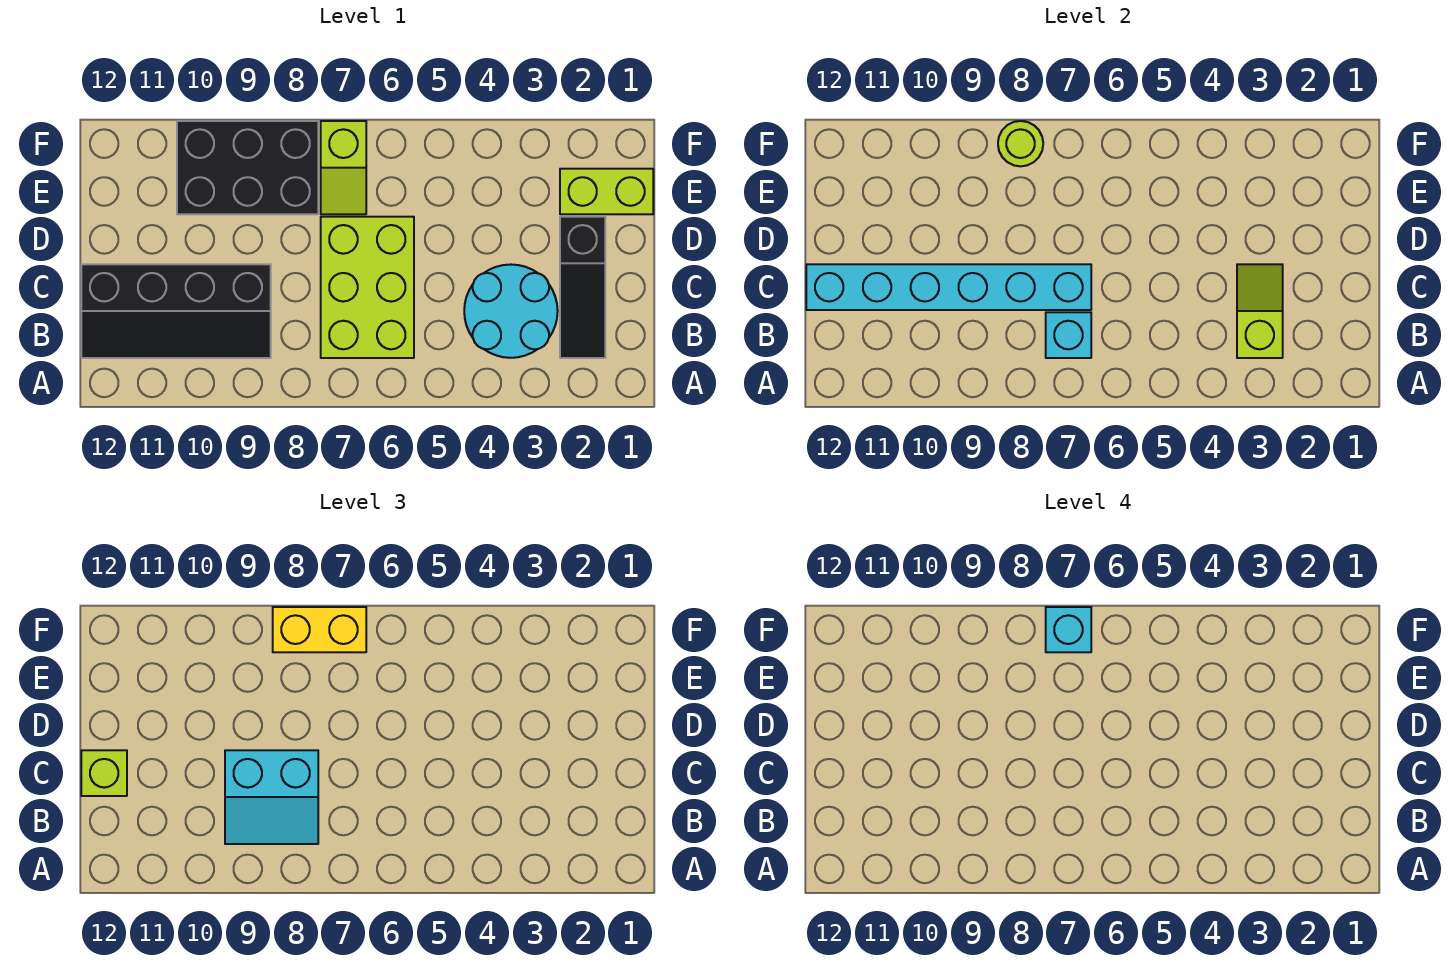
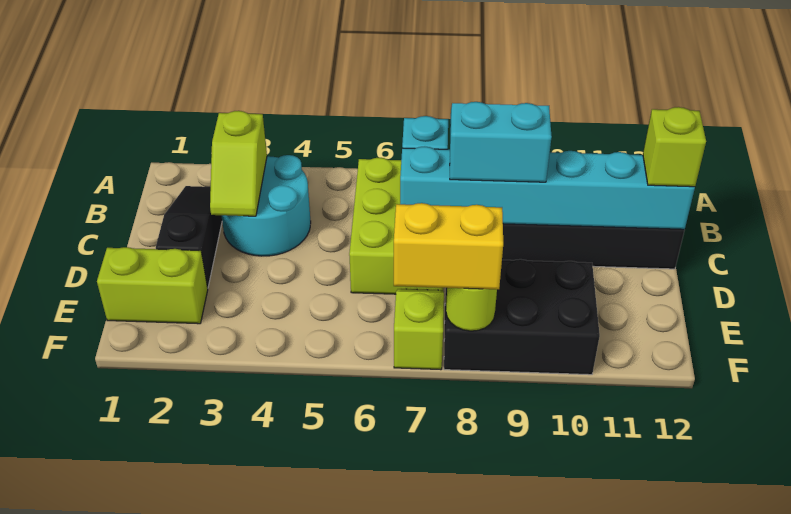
cyan brick F7 level 4 -> none

